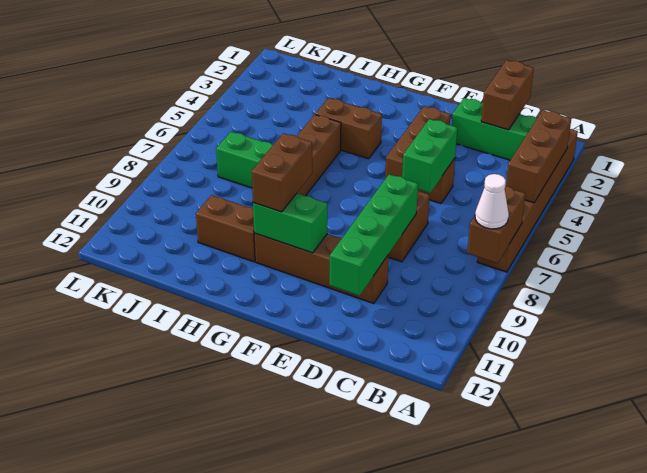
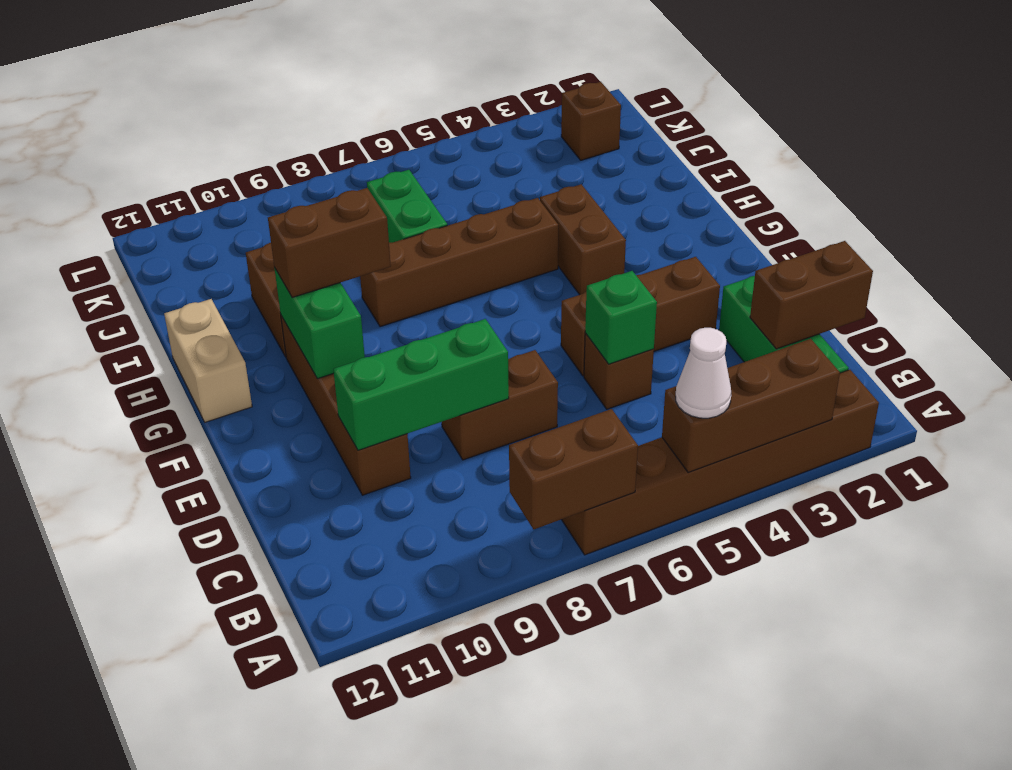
white cone A8 level 3 -> white cone A5 level 3
green brick D5:D6 level 2 -> green brick D5 level 2
green brick D8:D11 level 2 -> green brick D8:D10 level 2
none -> tan brick G12:H12 level 1
none -> brown brick K2 level 1

